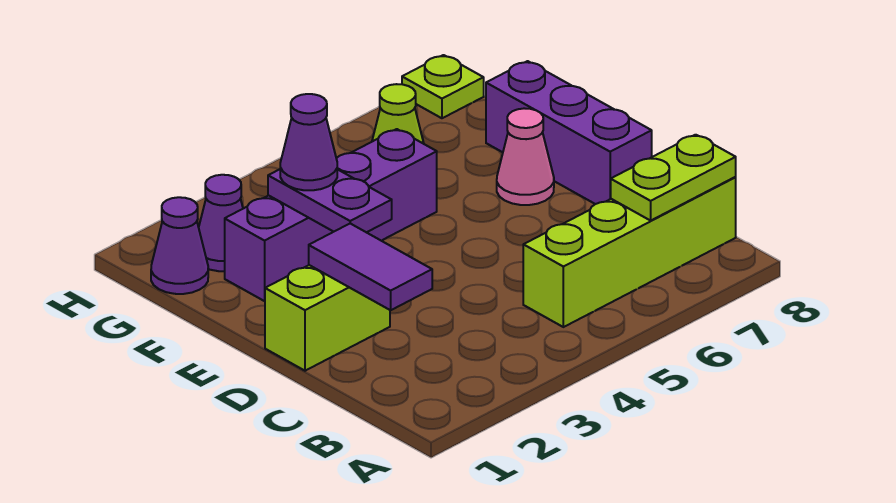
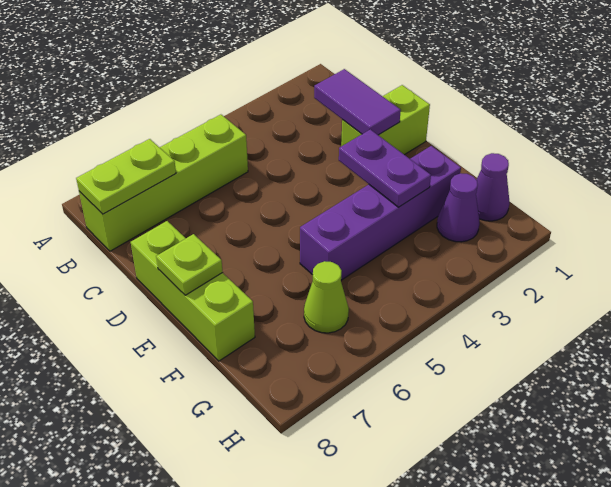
purple brick D8:F8 level 1 -> lime brick D8:F8 level 1
pink cone E7 level 1 -> none
purple cone F3 level 3 -> none
lime plate H8 level 1 -> lime plate E8 level 2

